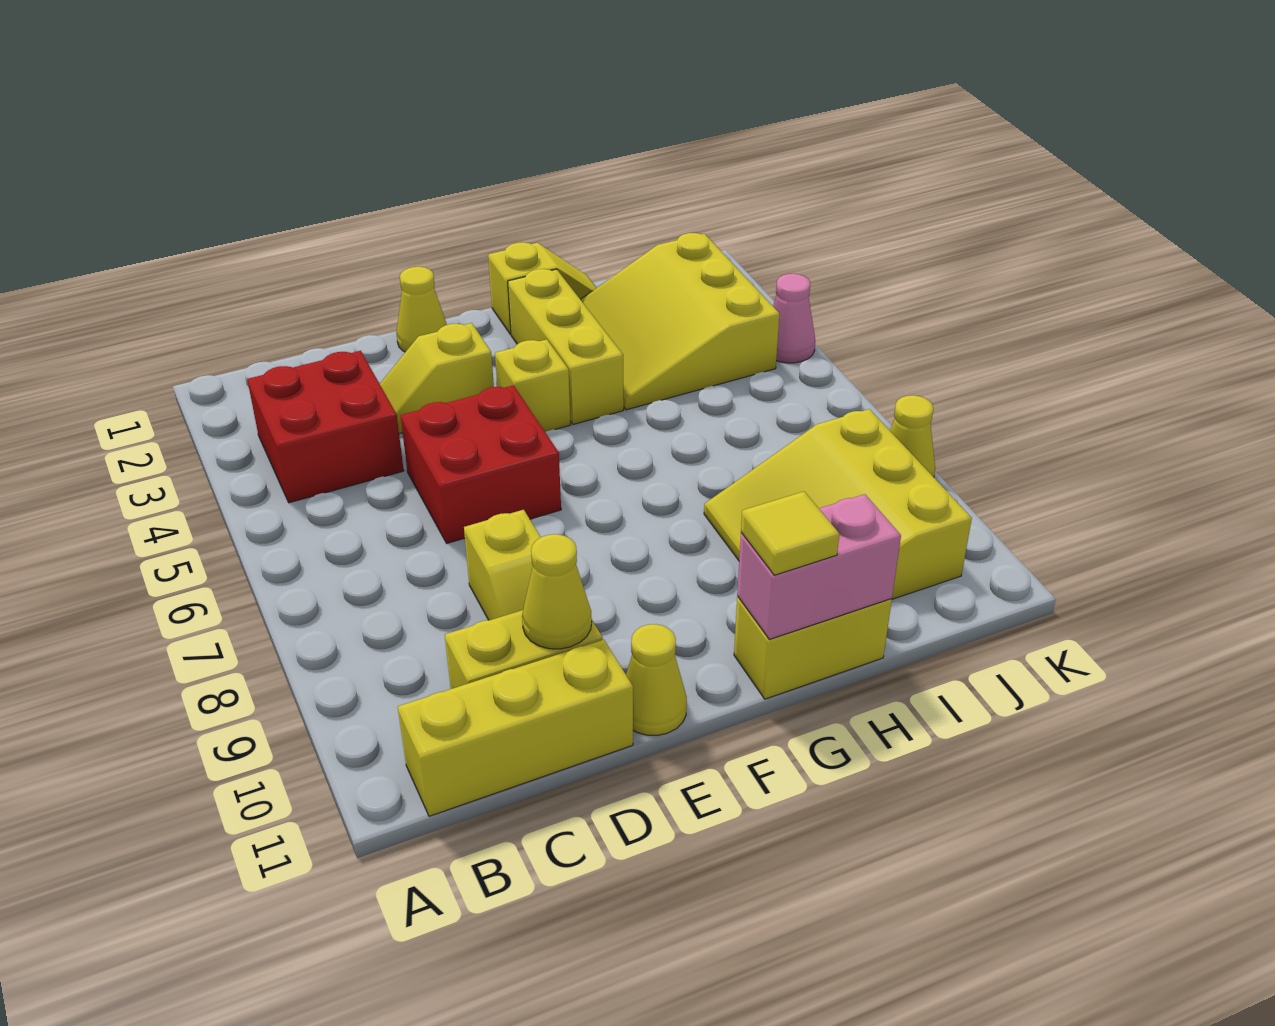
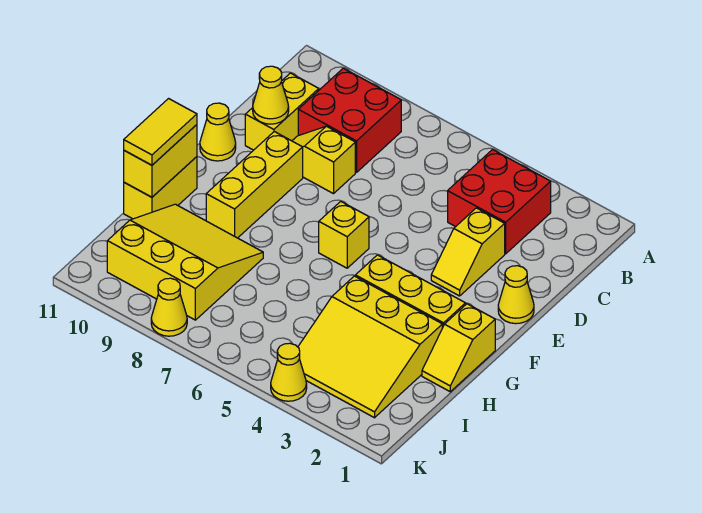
yellow brick B11:D11 level 1 -> yellow brick E9:G9 level 1
yellow slope D3:E3 level 1 top E -> yellow slope D3:E3 level 1 top D
red brick D5:E6 level 1 -> red brick B8:C9 level 1
yellow brick F4 level 1 -> yellow brick F6 level 1
pink brick G11:H11 level 2 -> yellow brick G11:H11 level 2
yellow tile G11 level 3 -> yellow tile G11:H11 level 3
yellow slope H2:J4 level 1 top J -> yellow slope H2:J4 level 1 top H
pink cone K4 level 1 -> yellow cone K4 level 1

